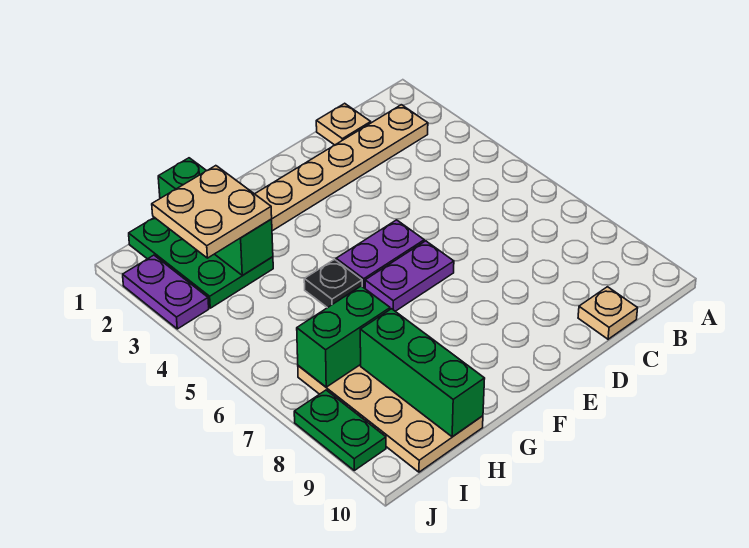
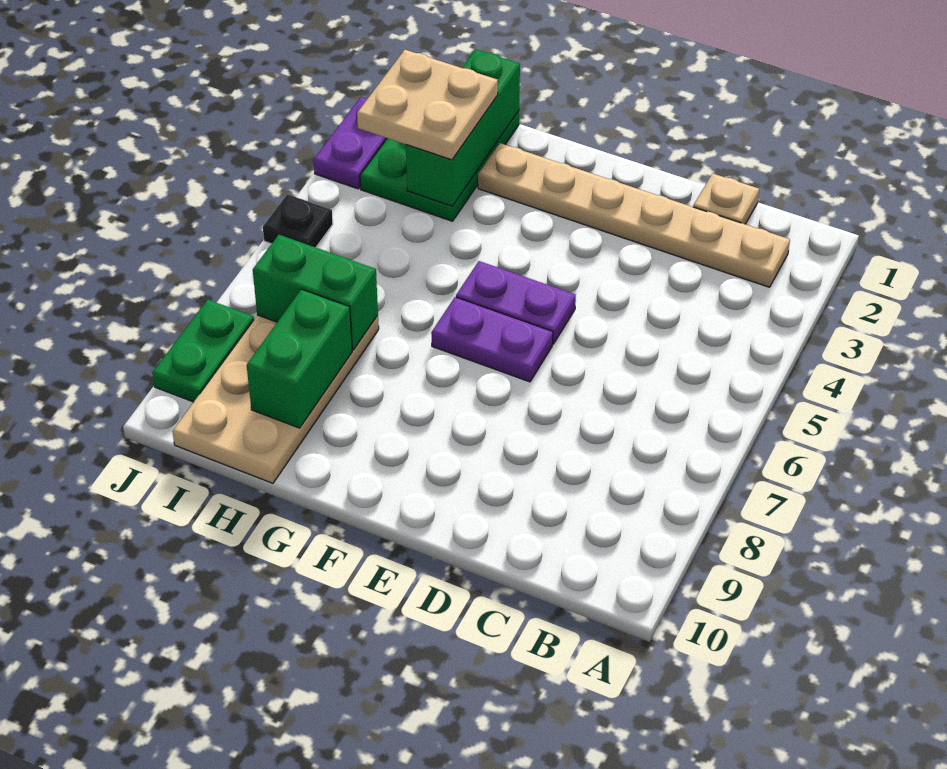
tan plate C10 level 1 -> none
black plate G5 level 1 -> black plate J5 level 1
green brick H8:H10 level 2 -> green brick H8:H9 level 2

